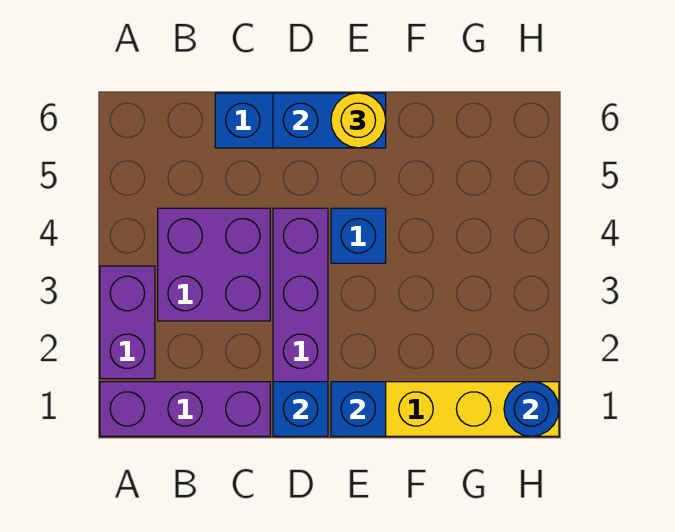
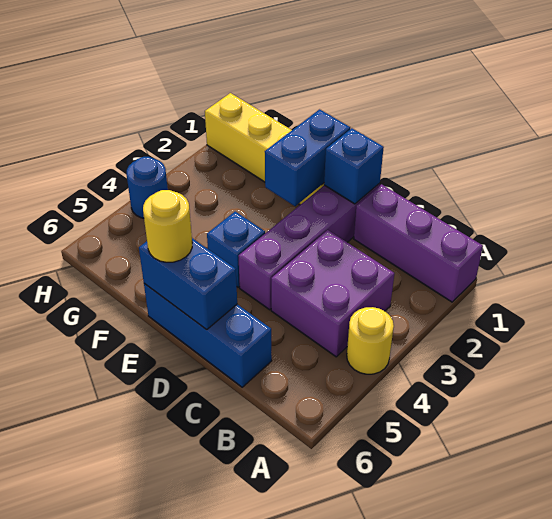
purple brick A2:A3 level 1 -> none
none -> yellow round brick A4 level 1
blue brick E1 level 2 -> blue brick E1:E2 level 2
blue round brick H1 level 2 -> blue round brick H4 level 1

